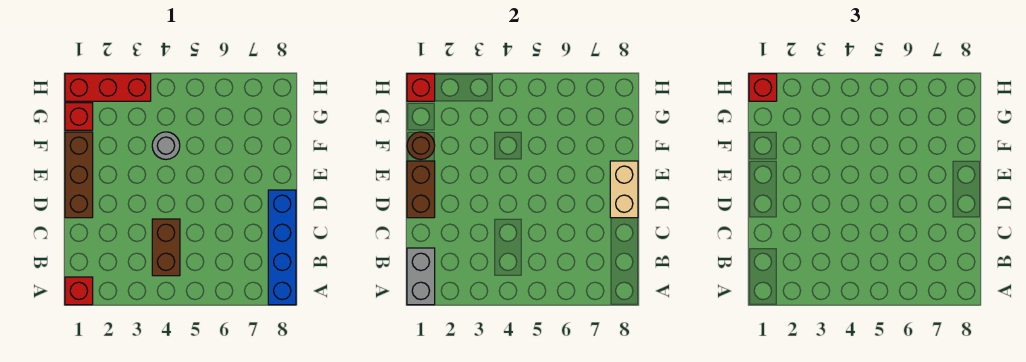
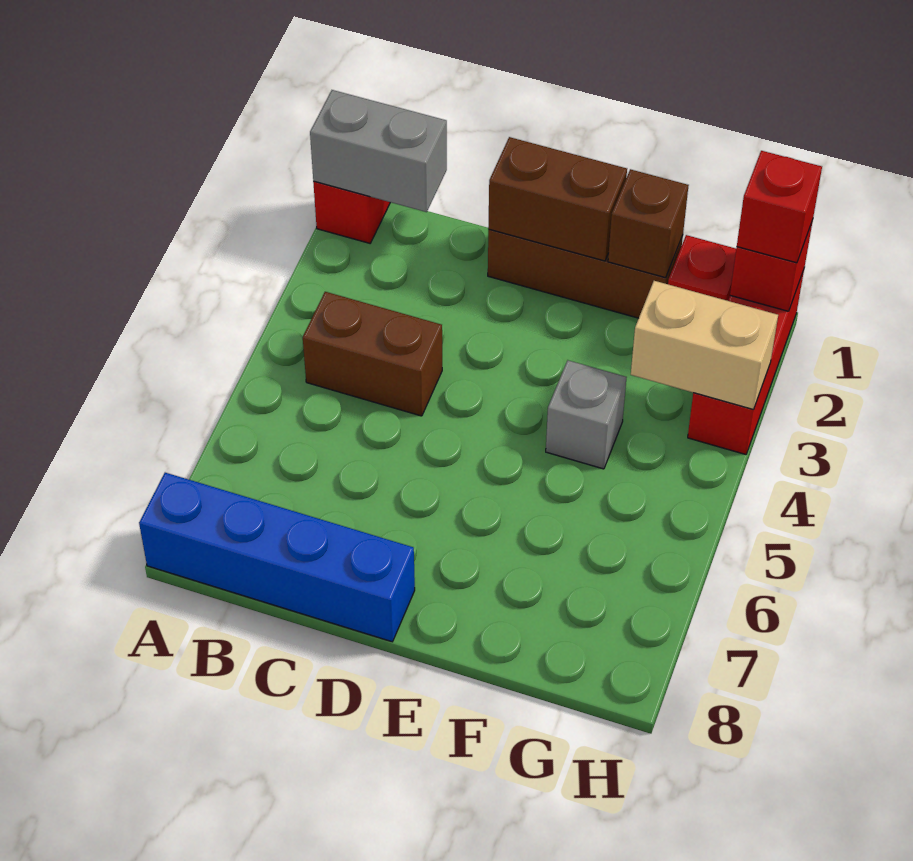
tan brick D8:E8 level 2 -> tan brick G3:H3 level 2
brown round brick F1 level 2 -> brown brick F1 level 2
grey round brick F4 level 1 -> grey brick F4 level 1

